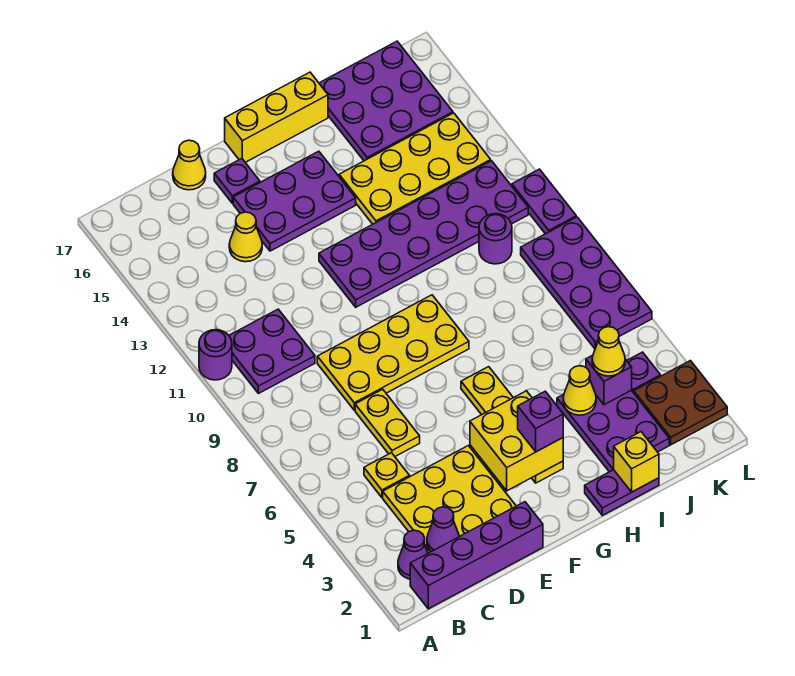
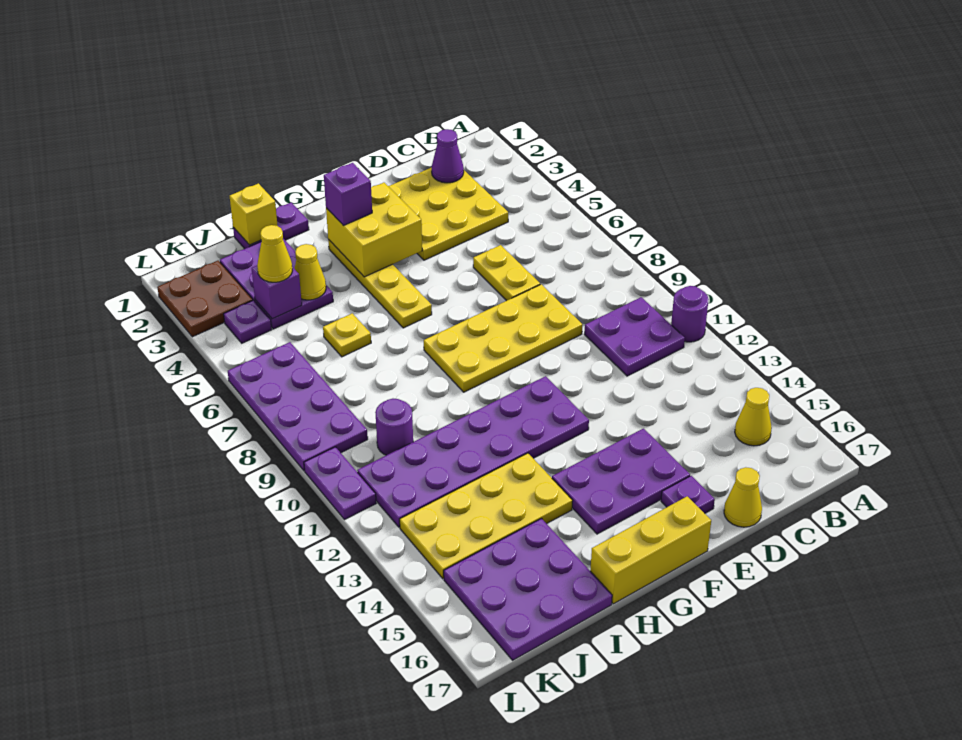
purple brick B1:E1 level 1 -> none
purple cone B2 level 1 -> none
yellow plate C5 level 1 -> yellow plate I6 level 1
yellow cone D14 level 1 -> yellow cone B15 level 1

